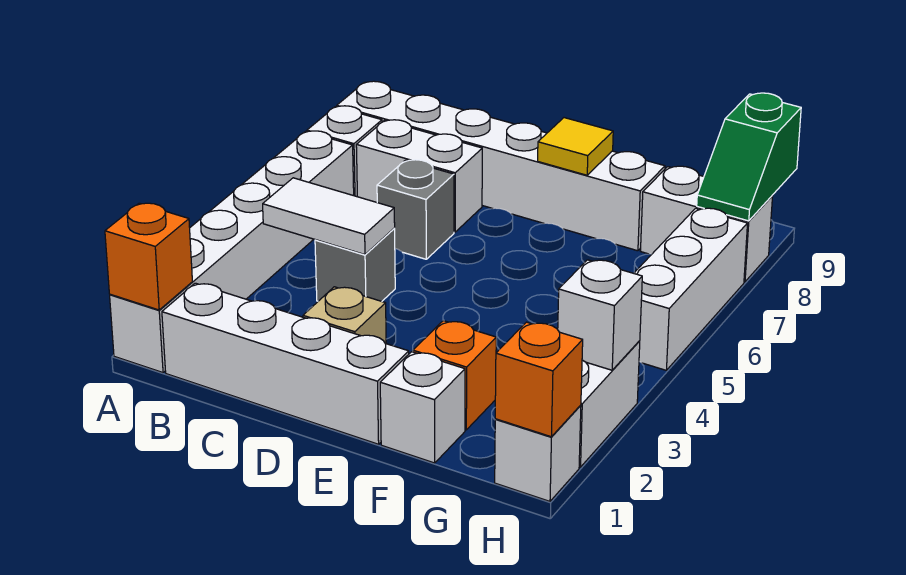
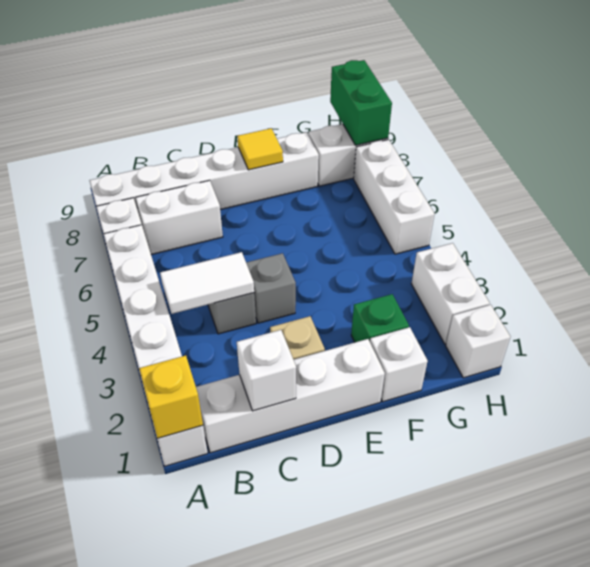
orange brick A1 level 2 -> yellow brick A1 level 2
grey brick C6 level 1 -> grey brick D4 level 1
orange brick F2 level 1 -> green brick F2 level 1
orange brick H1 level 2 -> none
white brick H3 level 2 -> white brick C1 level 2
green slope H8:H9 level 2 top 9 -> green brick H8:H9 level 2

